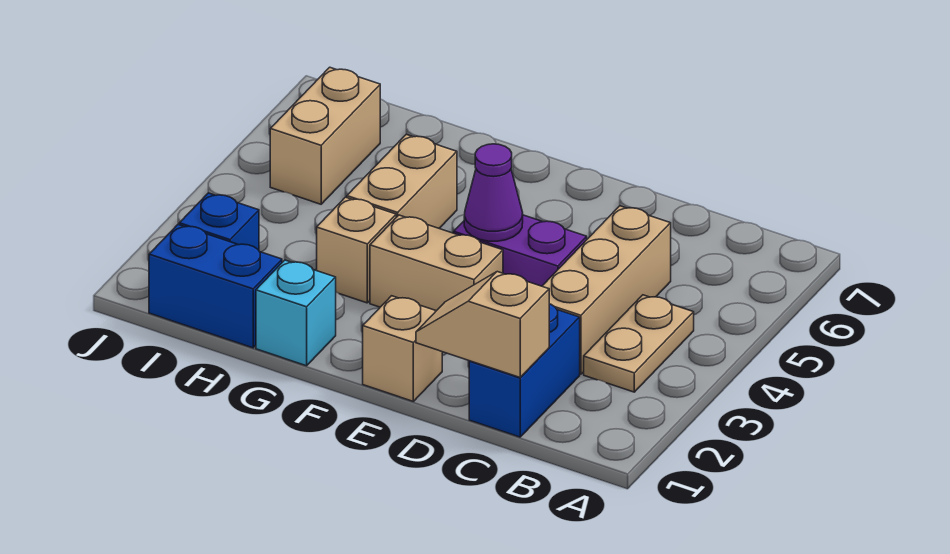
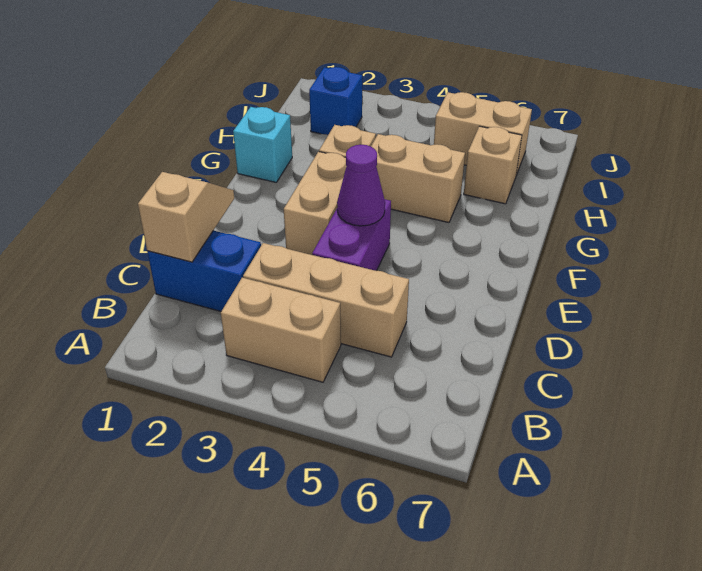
tan plate B3:B4 level 1 -> tan brick B3:B4 level 1
tan brick E1 level 1 -> tan brick H6 level 1
blue brick H1:I1 level 1 -> none

